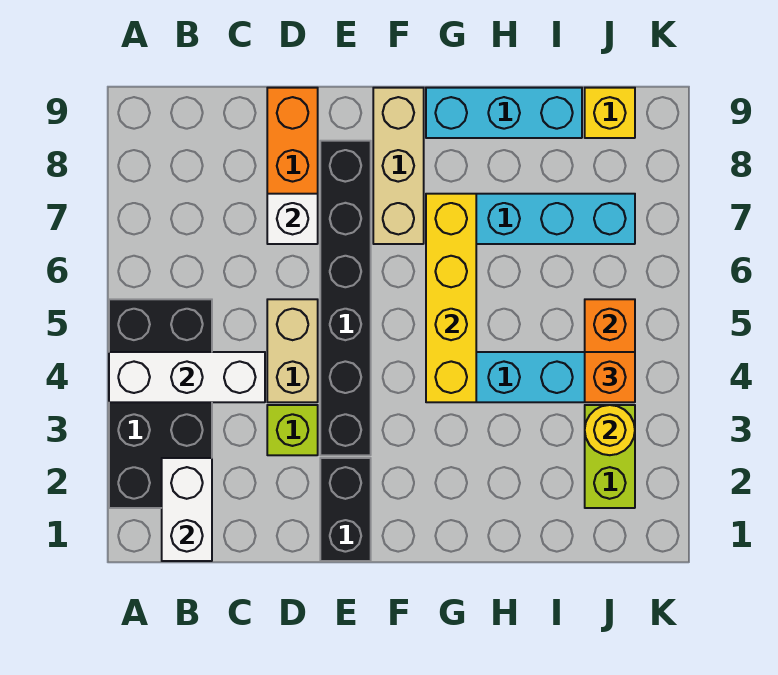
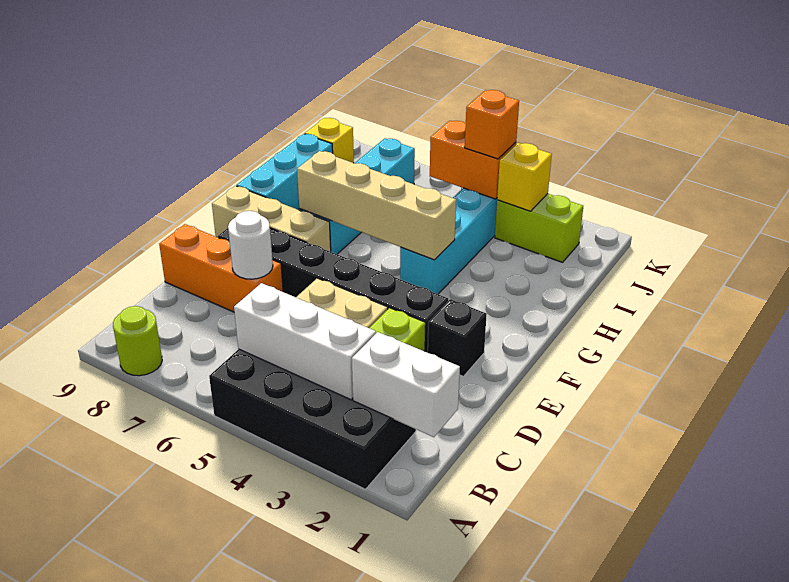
white brick A4:C4 level 2 -> white brick B3:B5 level 2
none -> lime round brick A8 level 1
white brick D7 level 2 -> white round brick D7 level 2
black brick E1:E2 level 1 -> black brick E2 level 1
yellow brick G4:G7 level 2 -> tan brick G4:G7 level 2
yellow round brick J3 level 2 -> yellow brick J3 level 2

